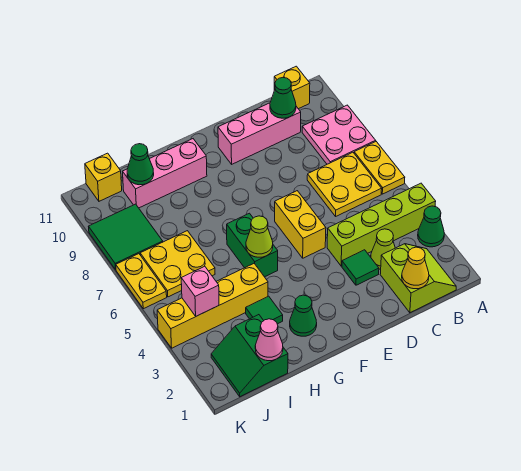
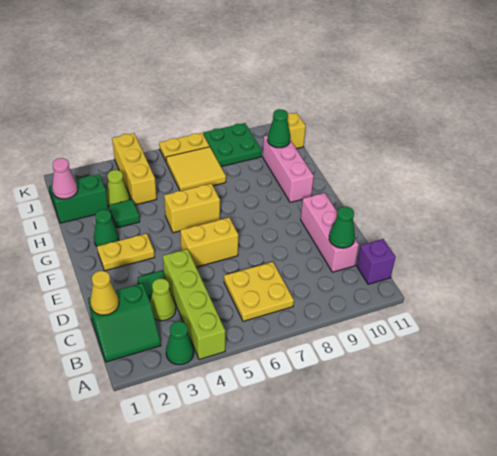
yellow plate A6:A7 level 1 -> yellow plate F2:F3 level 1
pink plate A8:B9 level 1 -> none
lime slope B1:C2 level 1 top C -> green slope B1:C2 level 1 top C
yellow brick B11 level 1 -> purple brick B11 level 1
green brick G5:G6 level 1 -> yellow brick G5:G6 level 1
lime cone G5 level 2 -> lime cone I3 level 1
yellow brick H4:K4 level 1 -> yellow brick I4:K4 level 1
yellow plate I6:J7 level 1 -> yellow tile I6:J7 level 1
pink brick J4 level 2 -> none
green tile J8:K9 level 1 -> green plate J8:K9 level 1

